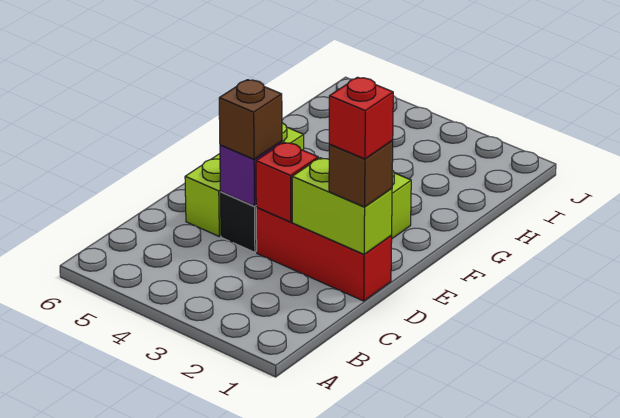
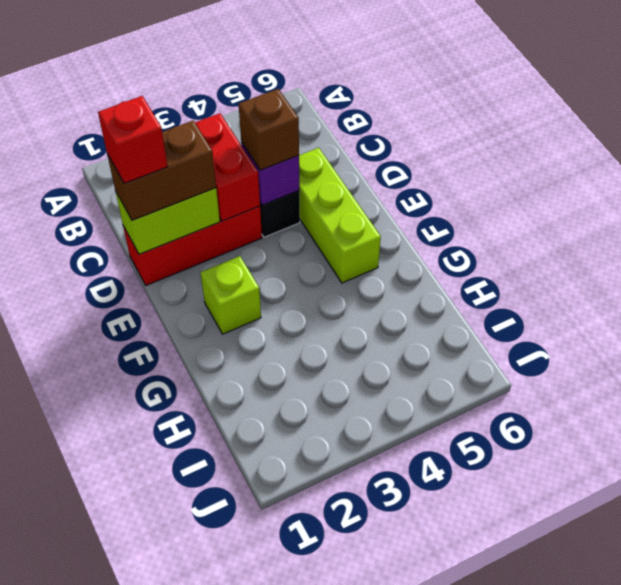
brown brick D1 level 3 -> brown brick D1:D2 level 3
red brick D3 level 2 -> red brick C3:D3 level 2

